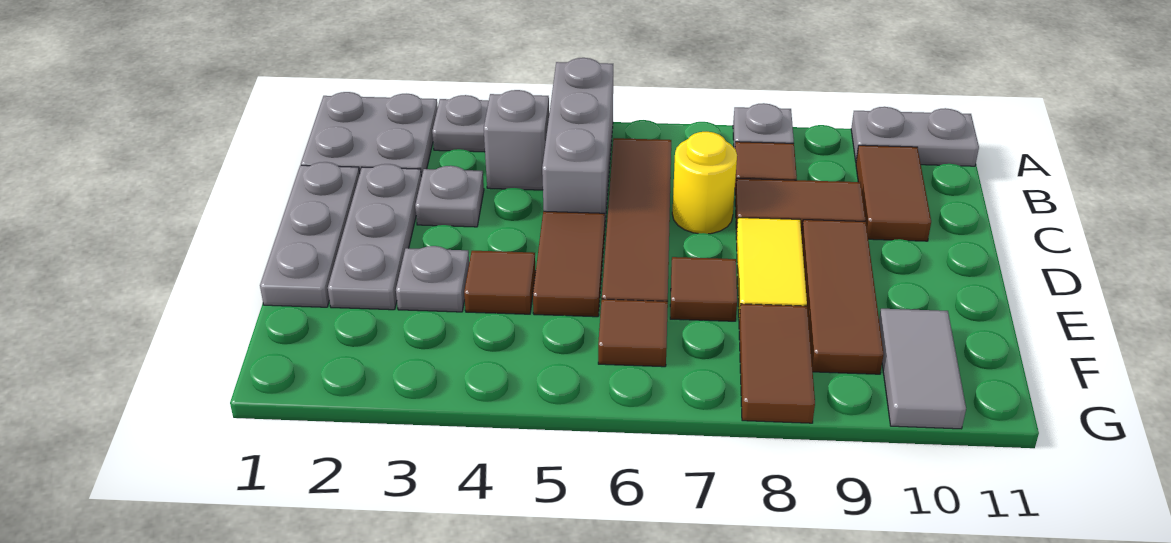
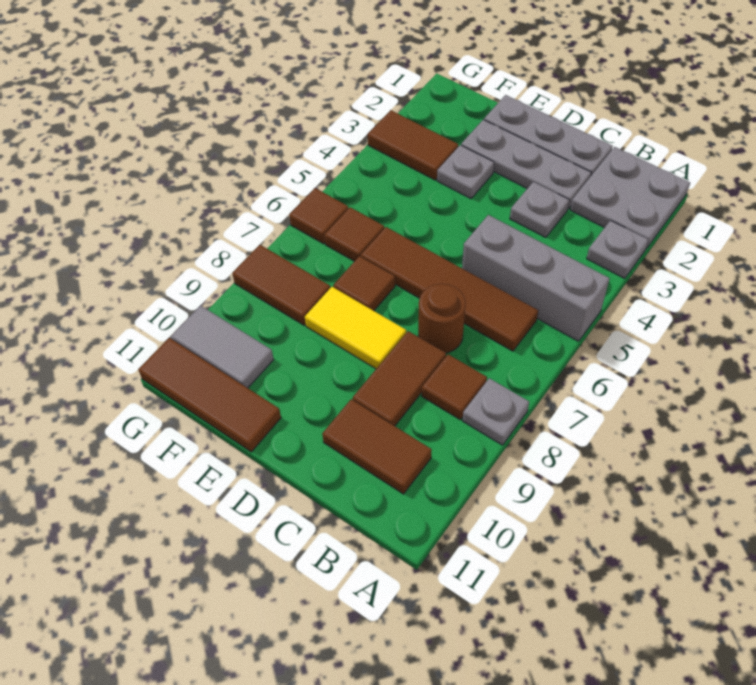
grey plate A10:A11 level 1 -> none
grey brick B4 level 1 -> none
yellow round brick C7 level 1 -> brown round brick C7 level 1
brown tile D5:E5 level 1 -> brown tile F3:G3 level 1
brown tile D9:F9 level 1 -> brown tile E11:G11 level 1
brown tile E4 level 1 -> brown tile G6 level 1

